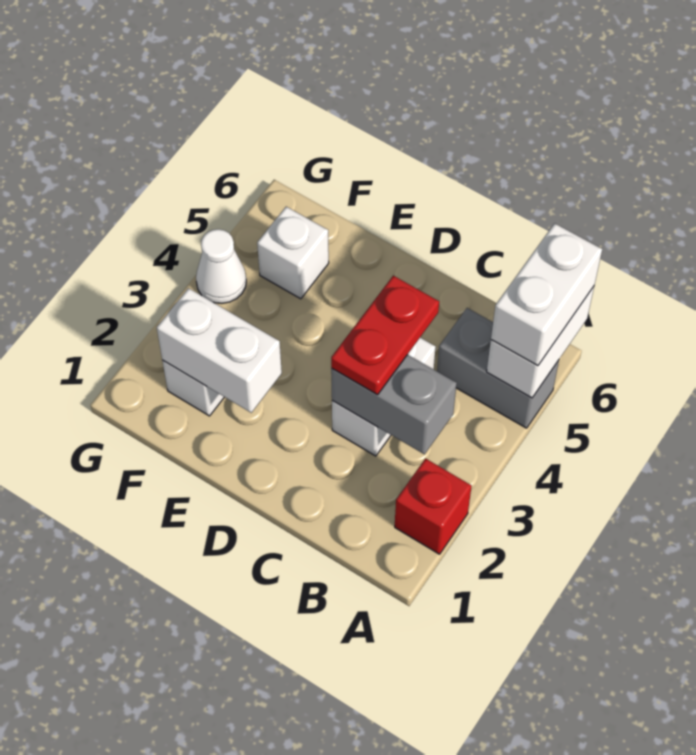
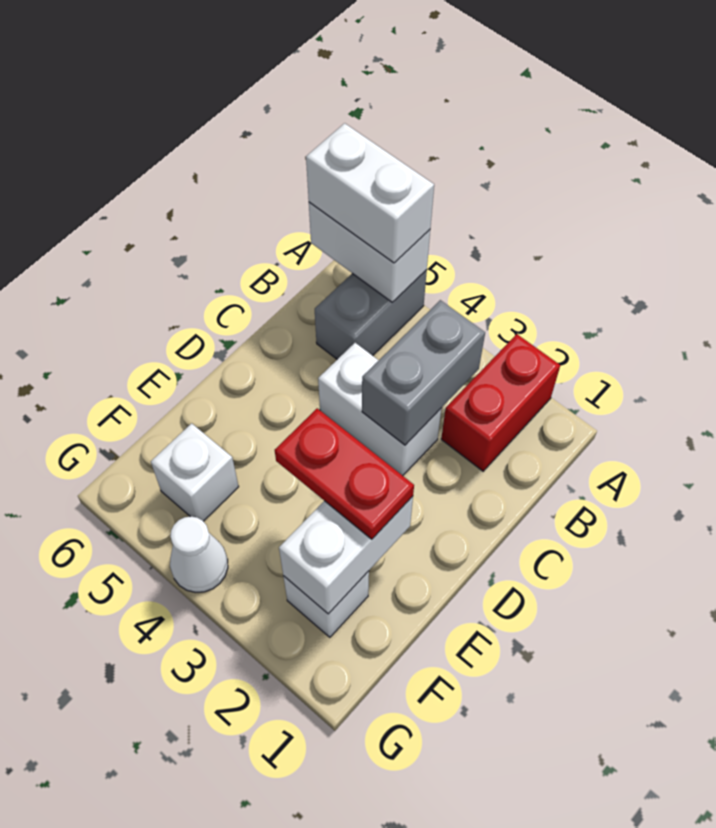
red brick A2 level 1 -> red brick A2:B2 level 1
red plate C3:C4 level 3 -> red plate E2:E3 level 3

